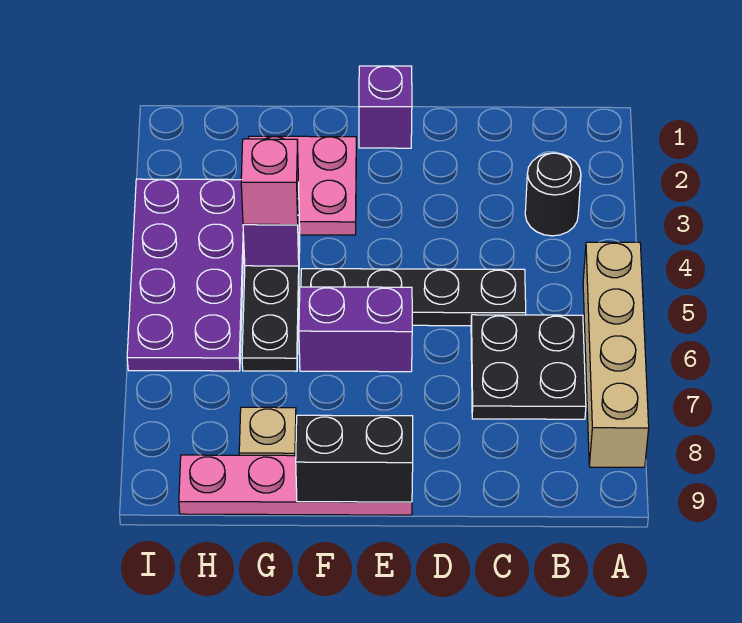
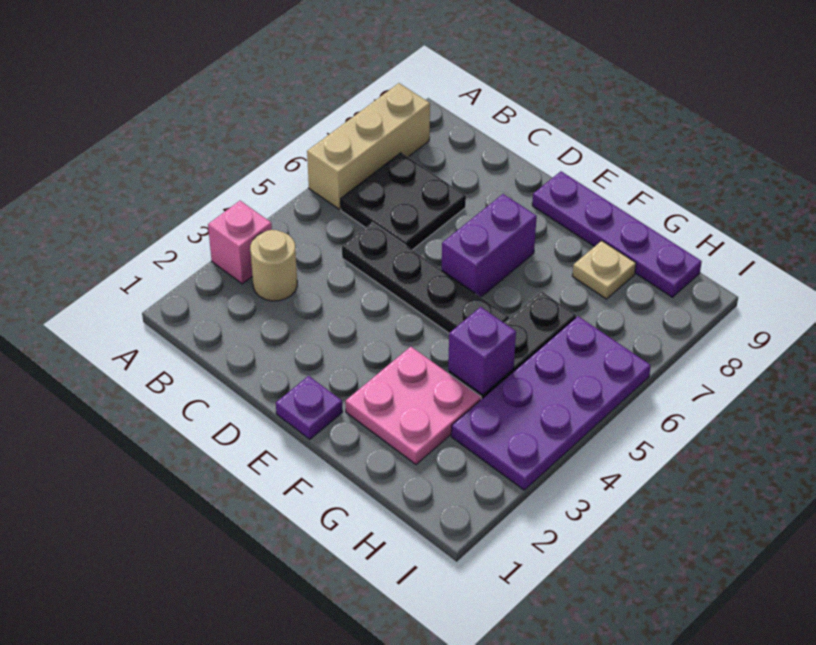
tan brick A5:A8 level 1 -> tan brick A6:A8 level 1
black round brick B3 level 1 -> tan round brick B3 level 1
purple brick E1 level 1 -> purple plate E1 level 1
purple brick E6:F6 level 1 -> purple brick E6:E7 level 1
pink plate E9:H9 level 1 -> purple plate E9:H9 level 1
black brick E9:F9 level 2 -> none
pink brick G4 level 3 -> pink brick A3 level 1

